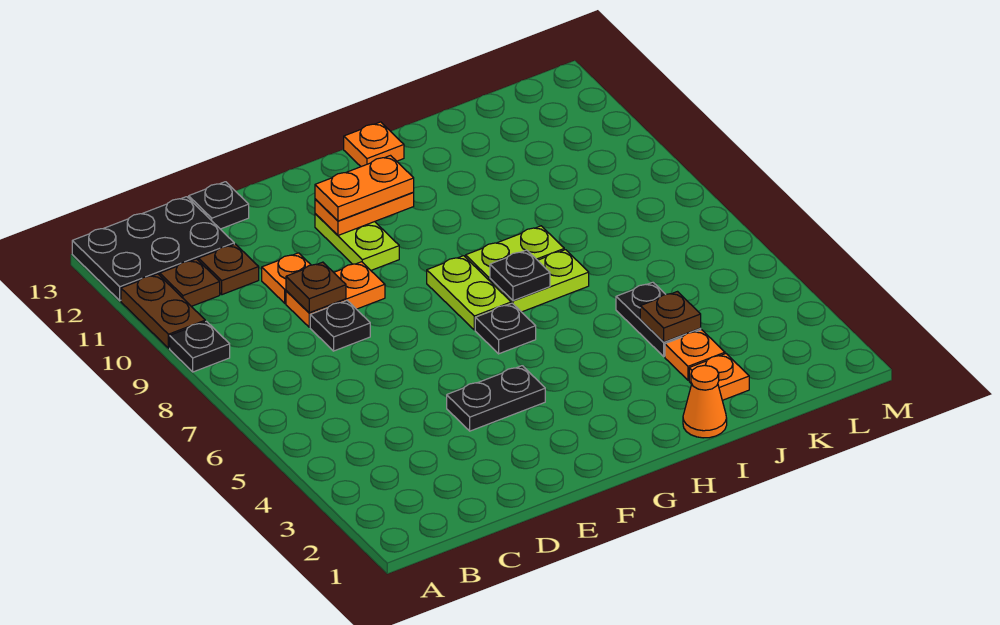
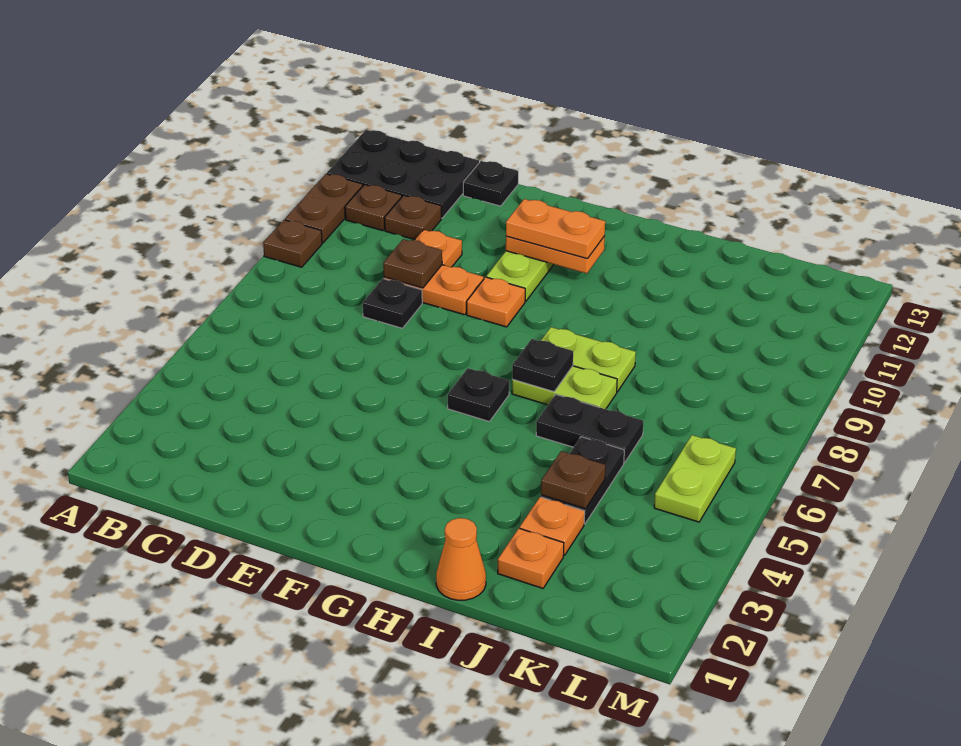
black plate A9 level 1 -> brown plate A9 level 1
black plate E4:F4 level 1 -> black plate I6:J6 level 1
lime plate G7:G8 level 1 -> lime plate L5:L6 level 1
orange plate H13 level 1 -> orange plate F9 level 1

